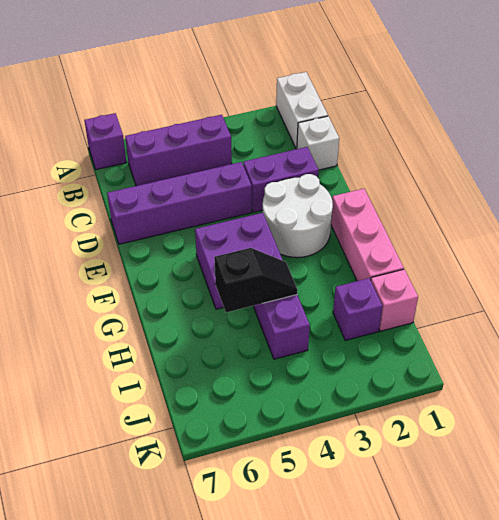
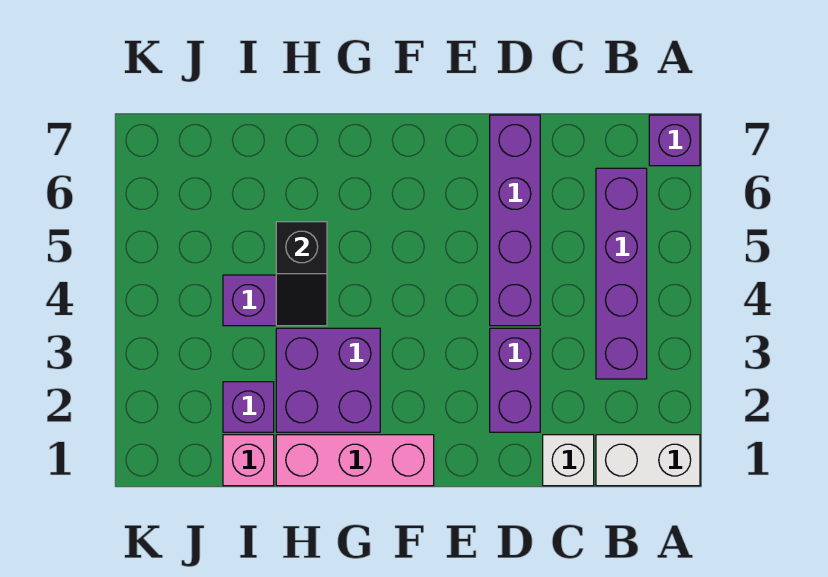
purple brick B4:B6 level 1 -> purple brick B3:B6 level 1
white round brick E2:F3 level 1 -> none
purple brick F4:G5 level 1 -> purple brick G2:H3 level 1

